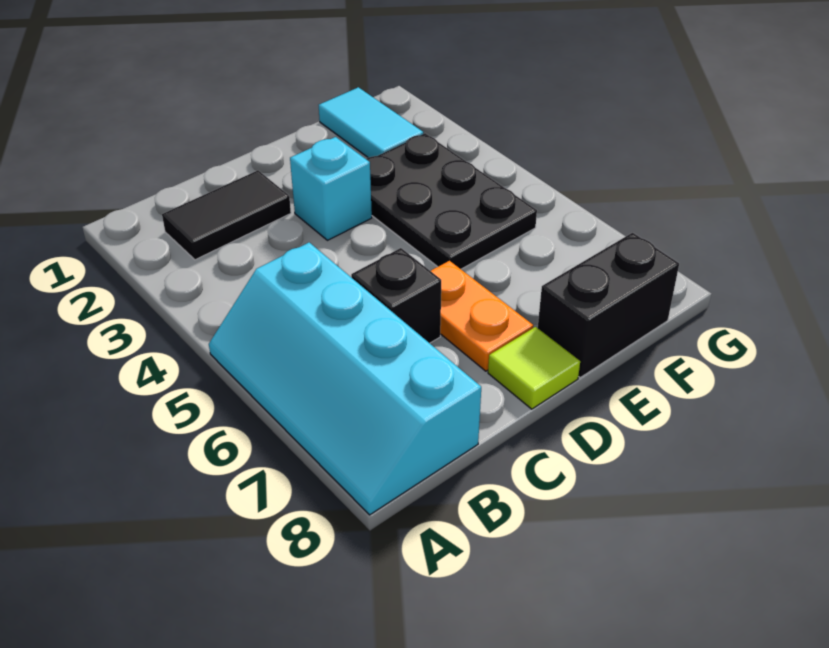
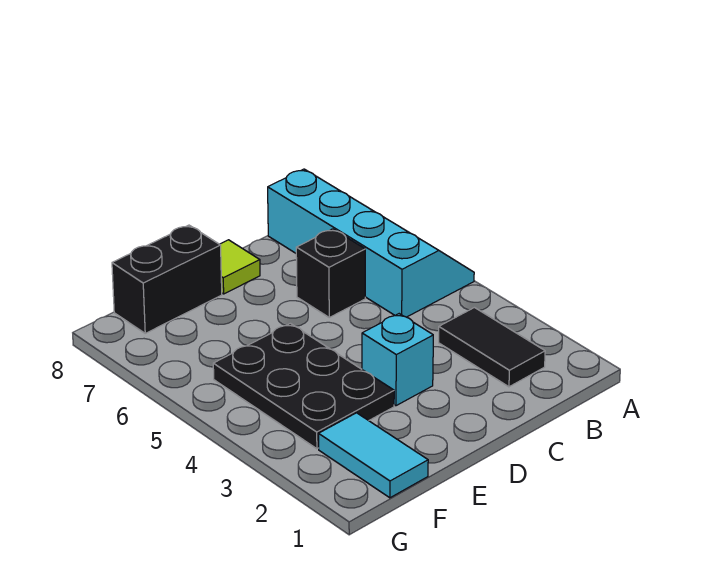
black tile B2:C2 level 1 -> black tile B2:B3 level 1
orange plate D6:D7 level 1 -> none

